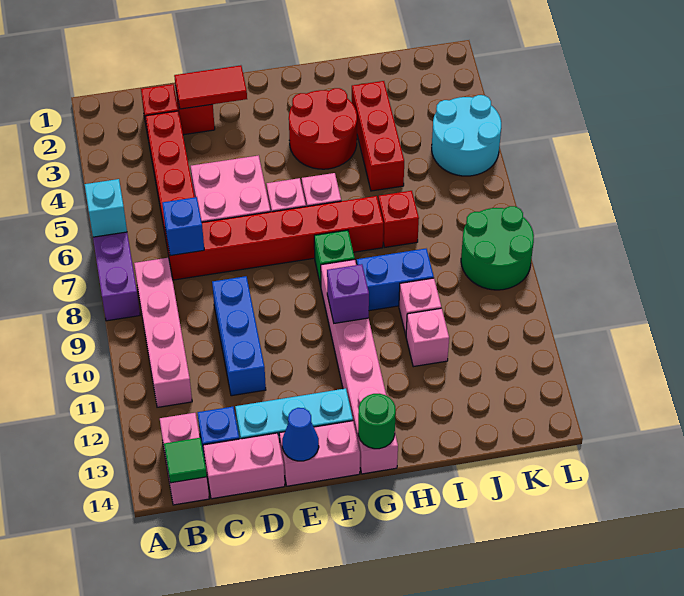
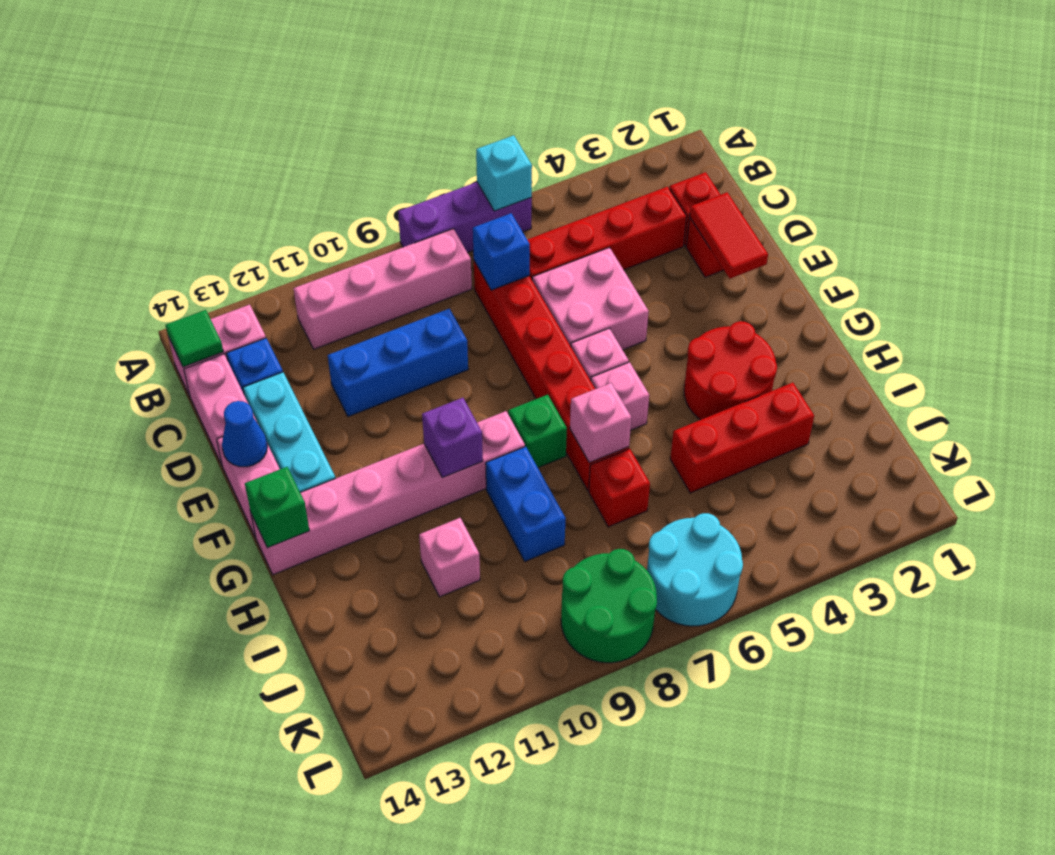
green round brick G14 level 2 -> green brick G14 level 2
pink brick I10 level 1 -> pink brick H7 level 2
cyan round brick K4:L5 level 1 -> cyan round brick K6:L7 level 1

